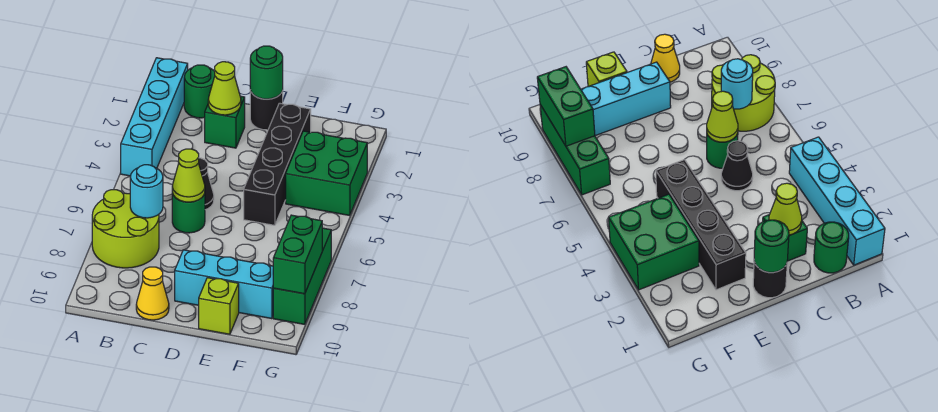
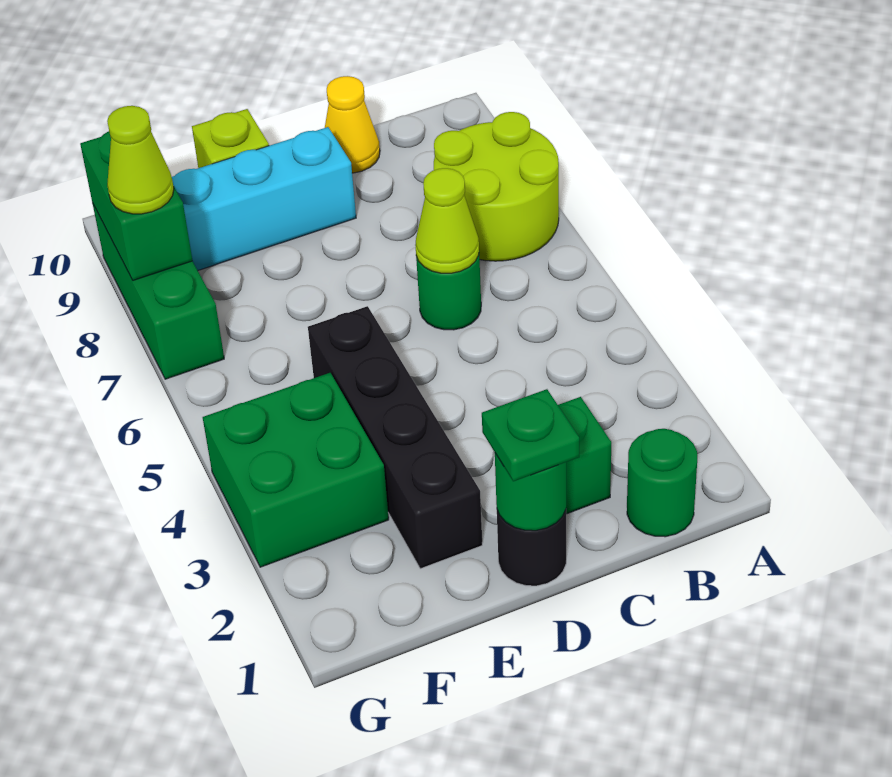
cyan brick A1:A4 level 1 -> none
cyan round brick B7 level 2 -> none
lime cone C2 level 2 -> lime cone G8 level 3
black cone C5 level 1 -> none
none -> green plate D1 level 3

